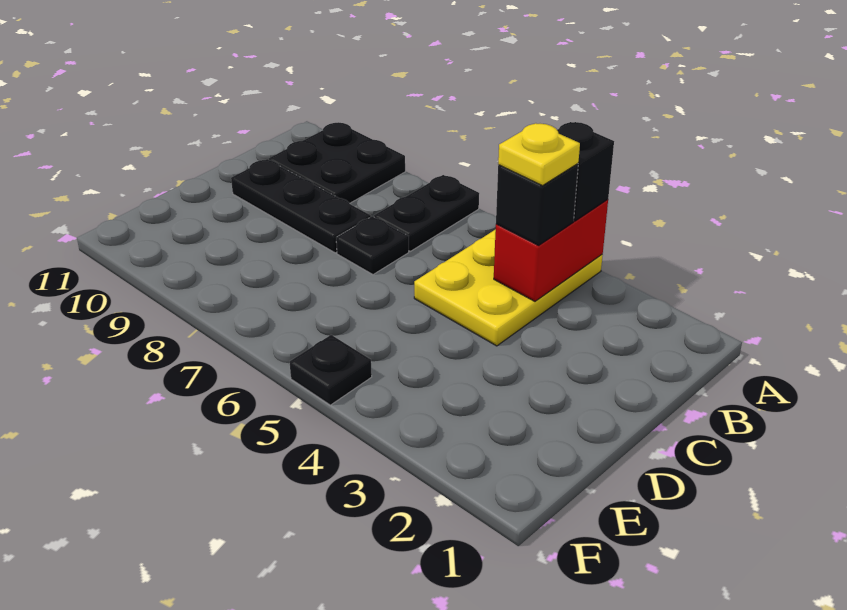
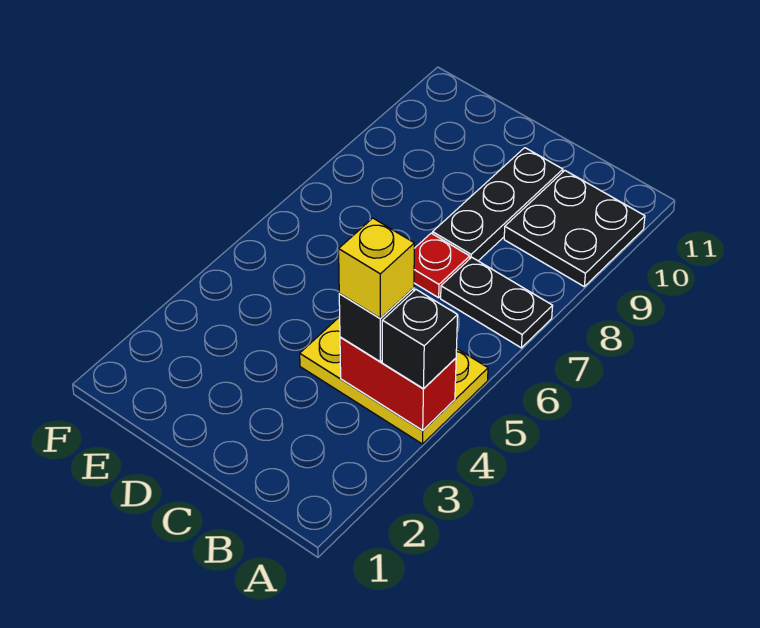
yellow plate B4 level 4 -> yellow brick B4 level 4
black plate C7 level 1 -> red plate C7 level 1
black plate F5 level 1 -> none

